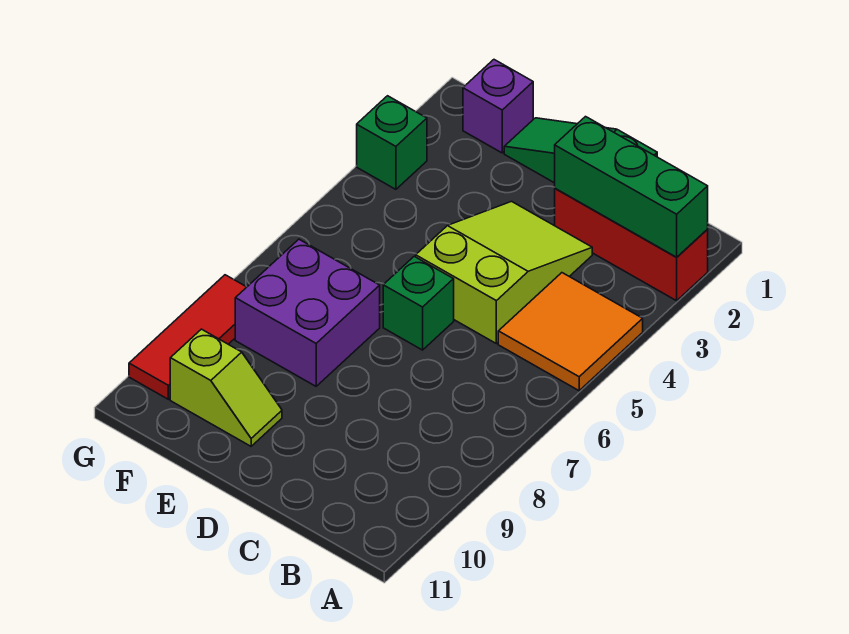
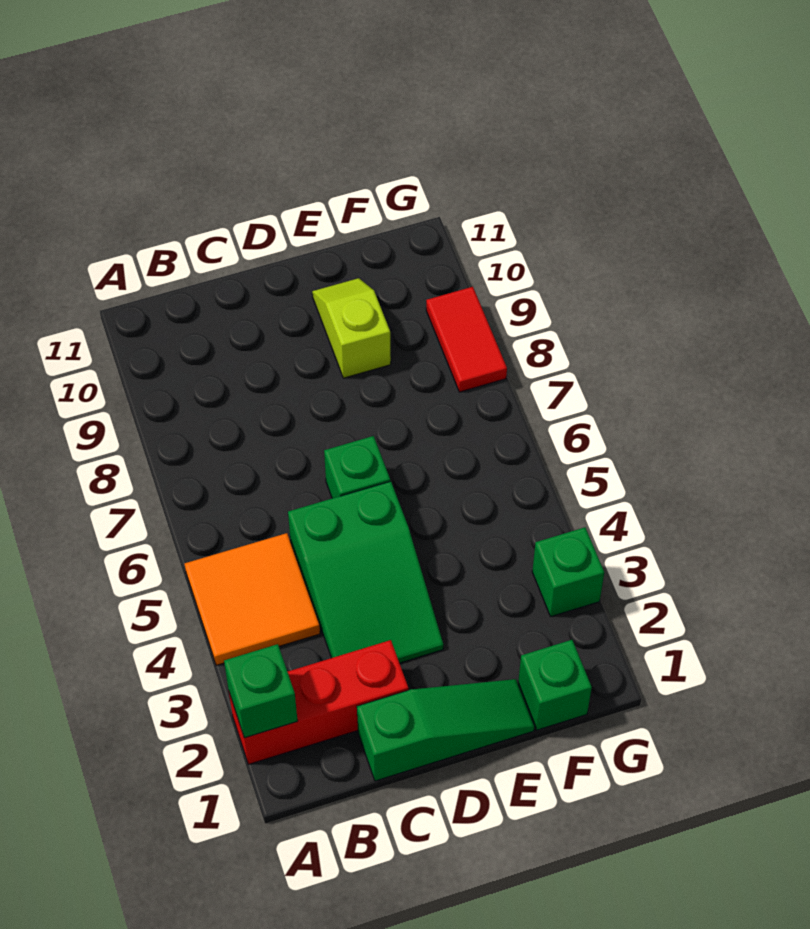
green brick A2:C2 level 2 -> green brick A2 level 2
lime slope C3:D5 level 1 top 5 -> green slope C3:D5 level 1 top 5
purple brick E7:F8 level 1 -> none
lime slope E10:F10 level 1 top F -> lime slope E9:E10 level 1 top 9
purple brick F1 level 1 -> green brick F1 level 1
red tile G8:G10 level 1 -> red tile G8:G9 level 1

